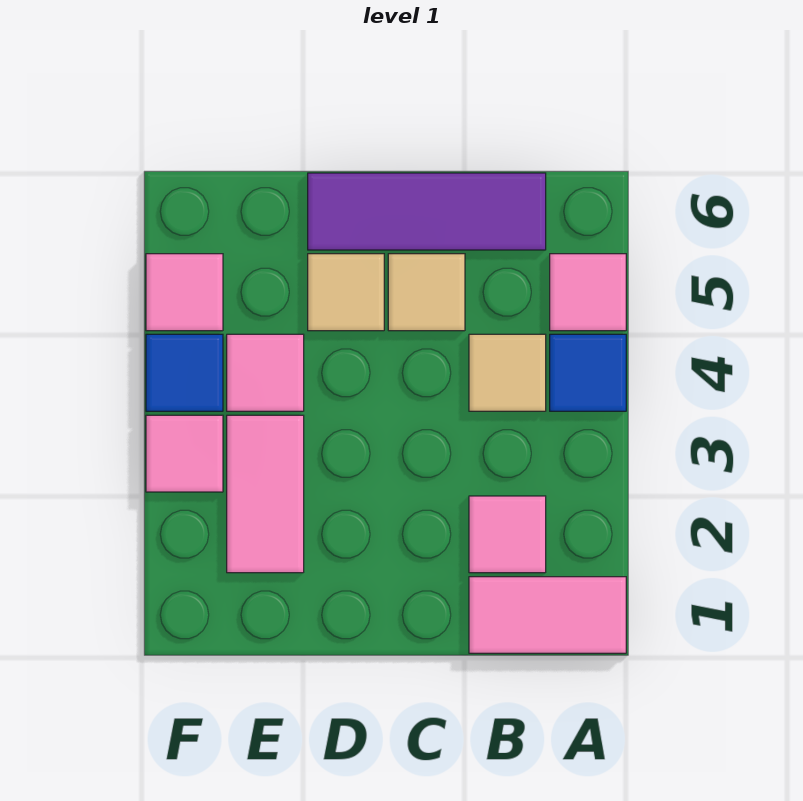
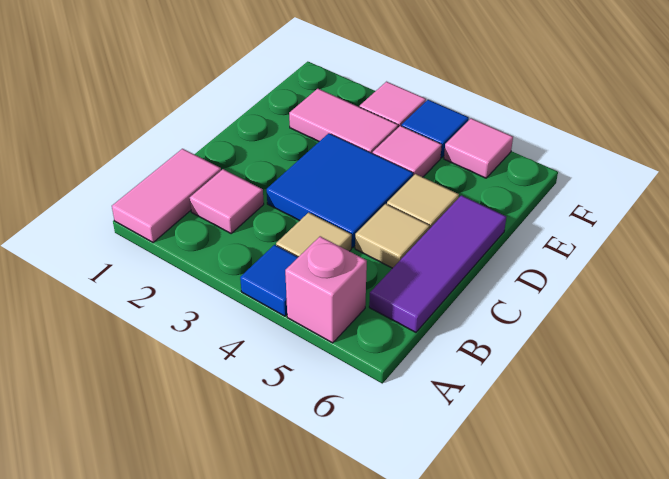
pink tile A5 level 1 -> pink brick A5 level 1
none -> blue tile C3:D4 level 1

